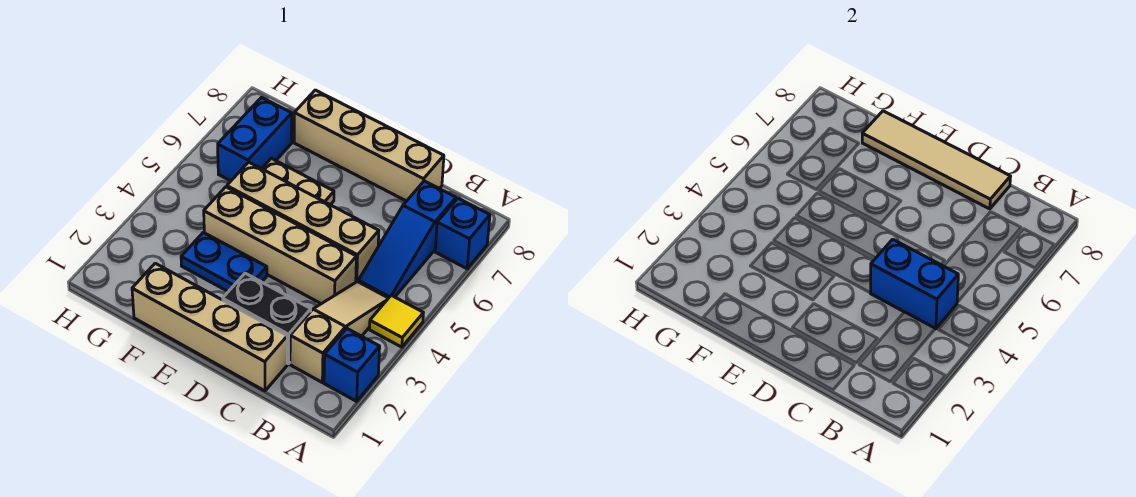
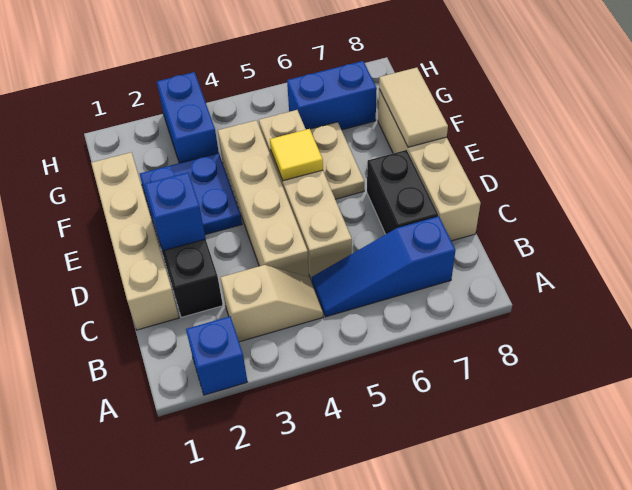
yellow tile A4 level 1 -> yellow tile E5 level 2
blue brick A7 level 1 -> blue brick D2 level 2
tan slope B2:B4 level 1 top 2 -> tan slope B3:B4 level 1 top 3
blue brick B4:C4 level 2 -> blue brick G3:H3 level 1
none -> black brick C7:D7 level 1
tan tile C8:F8 level 2 -> tan tile E8:F8 level 2
blue plate E3:F3 level 1 -> blue plate E2:F3 level 1

